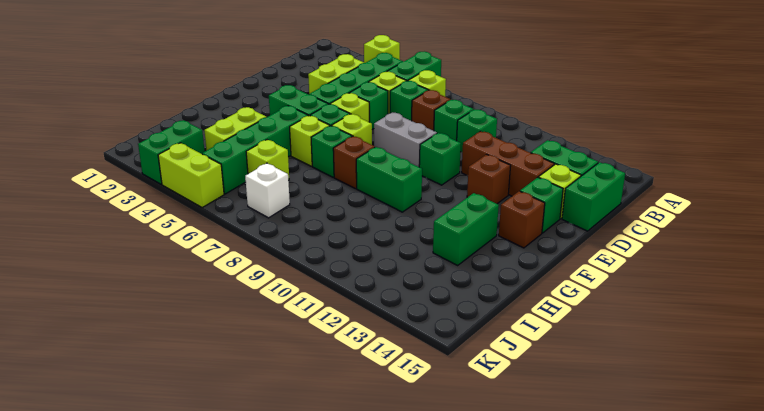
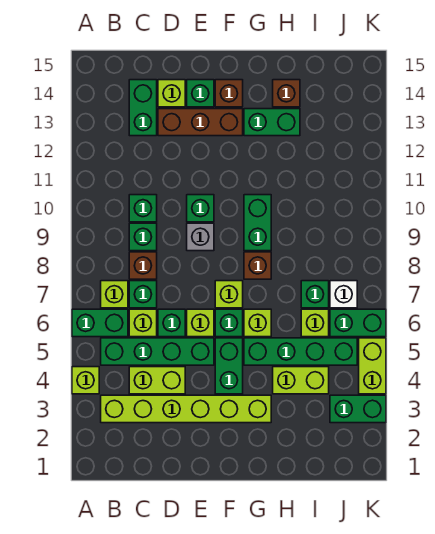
none -> lime brick B3:G3 level 1
green brick C15:D15 level 1 -> green brick J6:K6 level 1
brown brick D11:D13 level 1 -> brown brick D13:F13 level 1
grey brick E8:E9 level 1 -> grey brick E9 level 1
brown brick E12 level 1 -> brown brick H14 level 1
green brick G7 level 1 -> green brick I7 level 1

